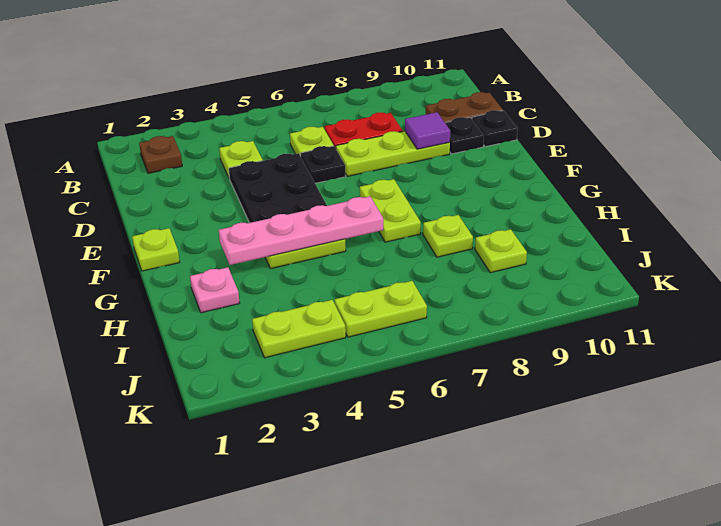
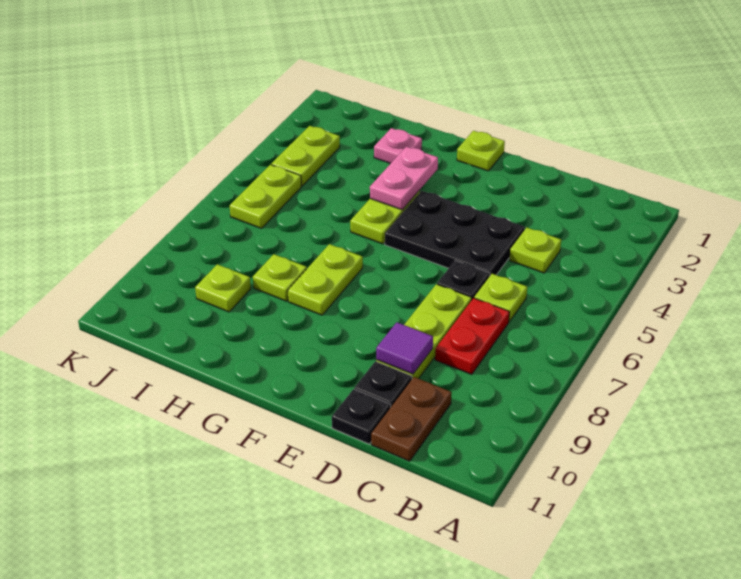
brown plate B2 level 1 -> none
lime plate F7:G7 level 1 -> lime plate G7:G8 level 1
pink plate G3:G6 level 2 -> pink plate G3:G4 level 2

